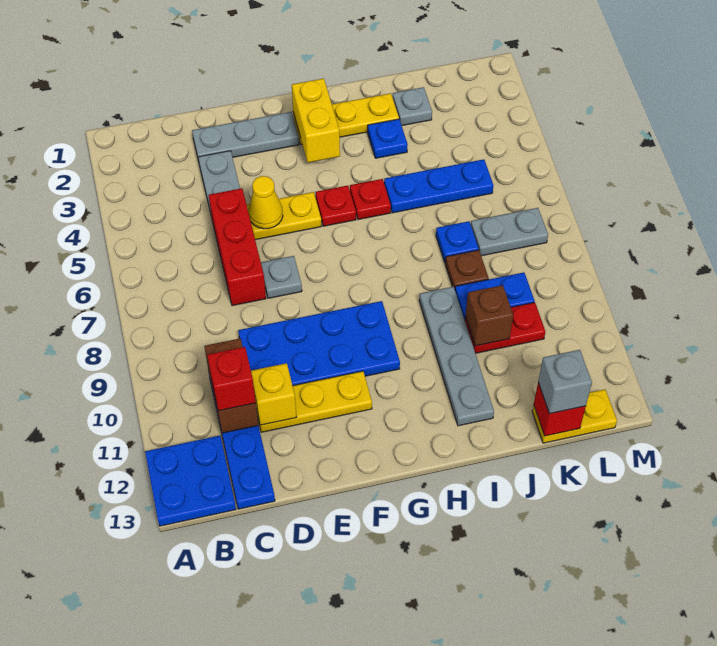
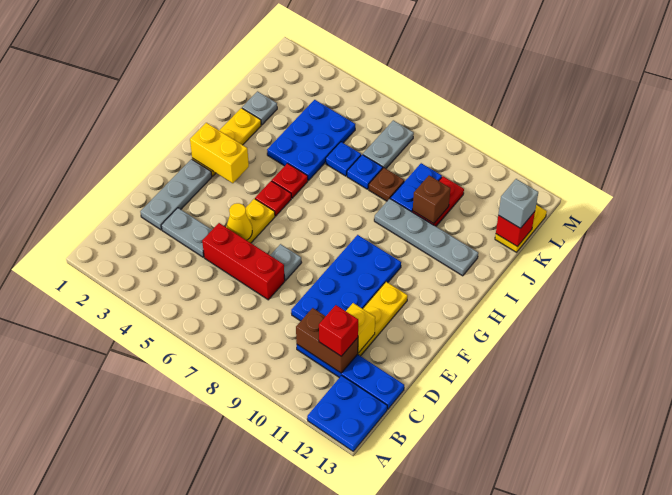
blue plate I3 level 1 -> blue plate J6 level 1
blue plate I5:K5 level 1 -> blue plate I4:K5 level 1

